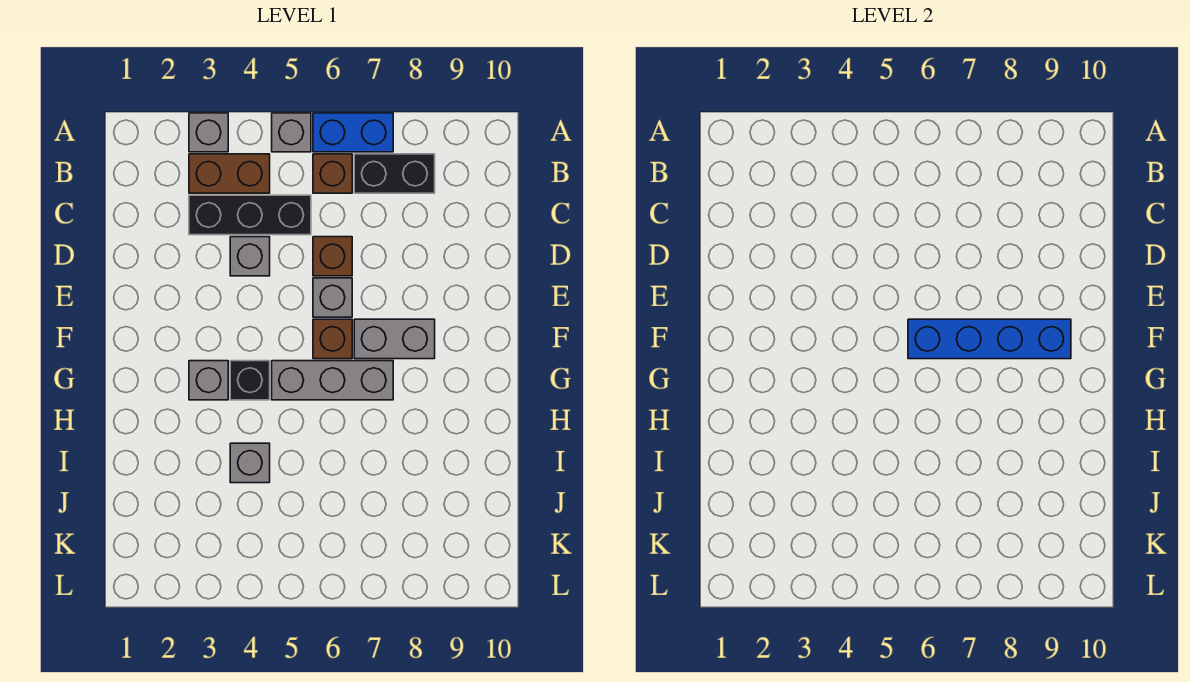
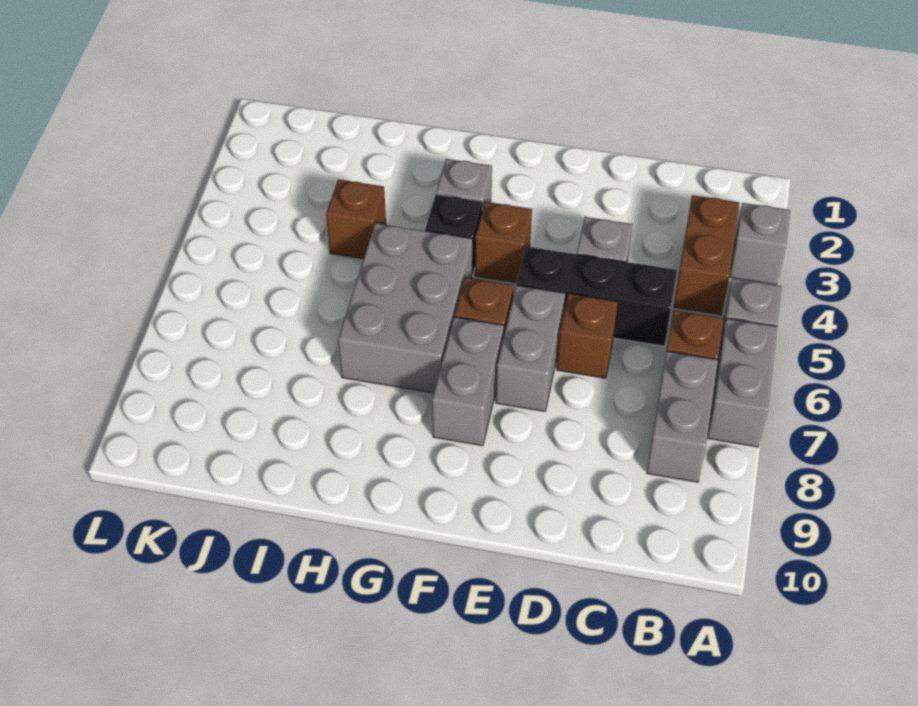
blue brick A6:A7 level 1 -> grey brick A6:A7 level 1
black brick B7:B8 level 1 -> grey brick B7:B8 level 1
black brick C3:C5 level 1 -> black brick C5:E5 level 1
grey brick E6 level 1 -> grey brick E6:E7 level 1
none -> brown brick F4 level 1
blue brick F6:F9 level 2 -> none
grey brick G5:G7 level 1 -> grey brick G5:H7 level 1
grey brick I4 level 1 -> brown brick I4 level 1

